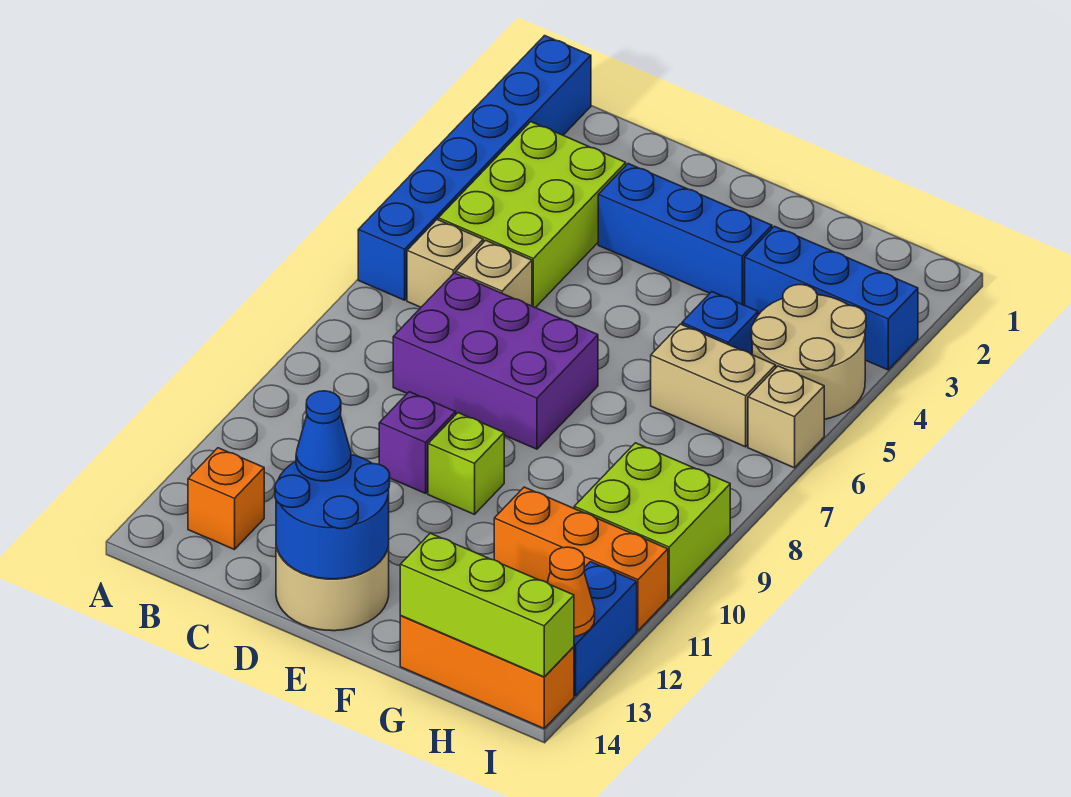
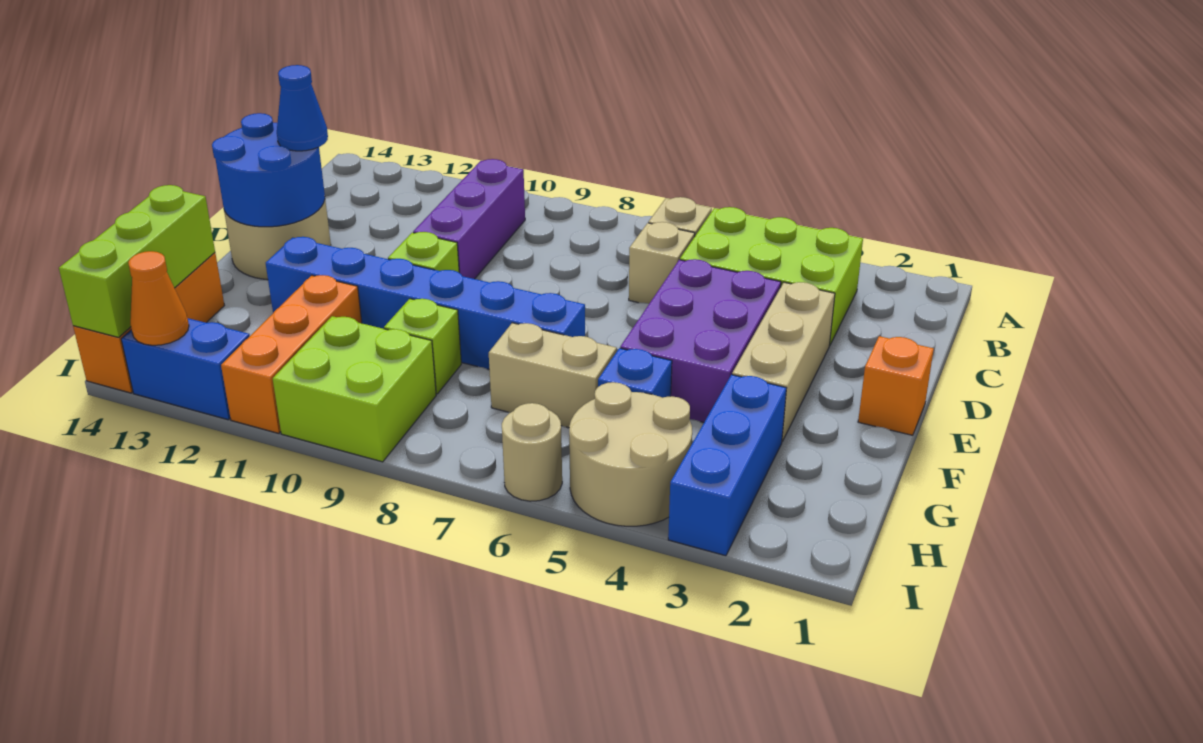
blue brick A1:A6 level 1 -> blue brick F7:F12 level 1
orange brick B13 level 1 -> orange brick E1 level 1
purple brick C7:E8 level 1 -> purple brick D4:F5 level 1
blue brick D3:F3 level 1 -> tan brick D3:F3 level 1
purple brick D10 level 1 -> purple brick B10:D10 level 1
tan brick G6:H6 level 1 -> tan brick G6:G7 level 1
none -> lime brick G9 level 1
tan brick I6 level 1 -> tan round brick I6 level 1

